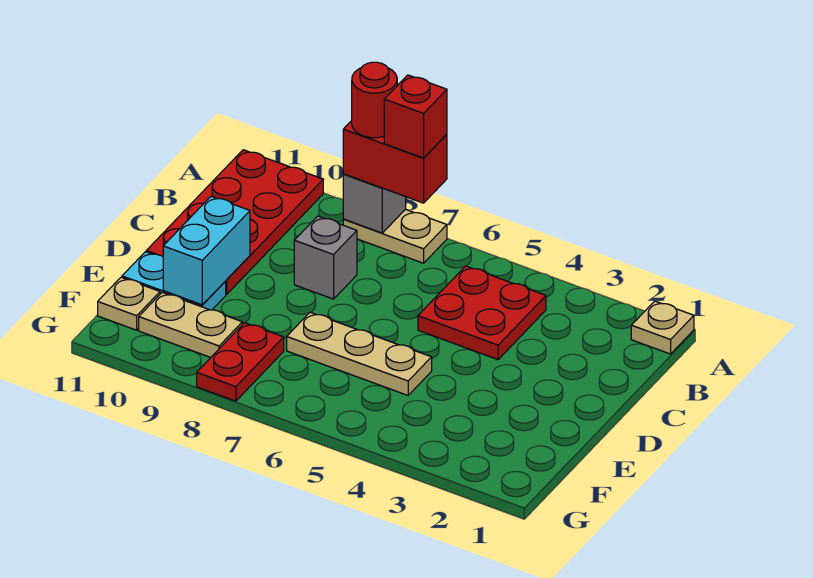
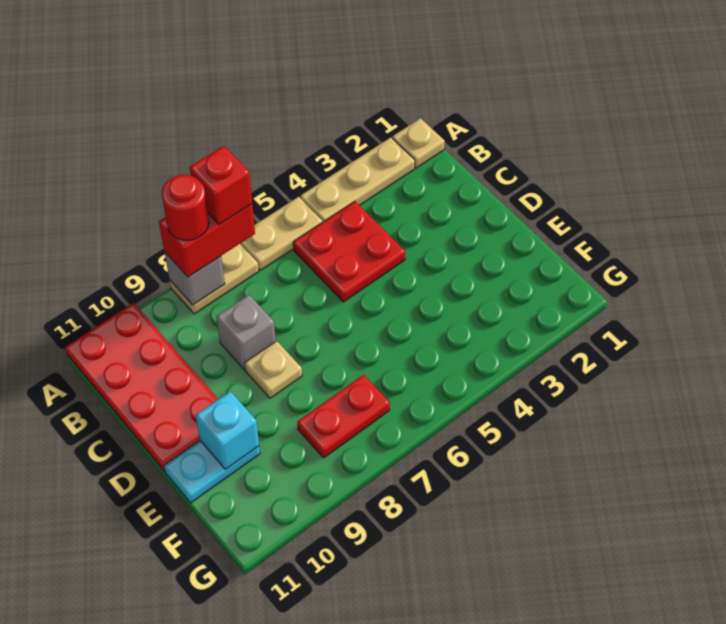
cyan brick D10:E10 level 2 -> cyan brick E10 level 2
tan plate E5:E7 level 1 -> tan plate A2:A4 level 1
red plate F8:G8 level 1 -> red plate F7:F8 level 1
tan plate F9:F10 level 1 -> tan plate A5:A6 level 1
tan plate F11 level 1 -> tan plate D8 level 1

